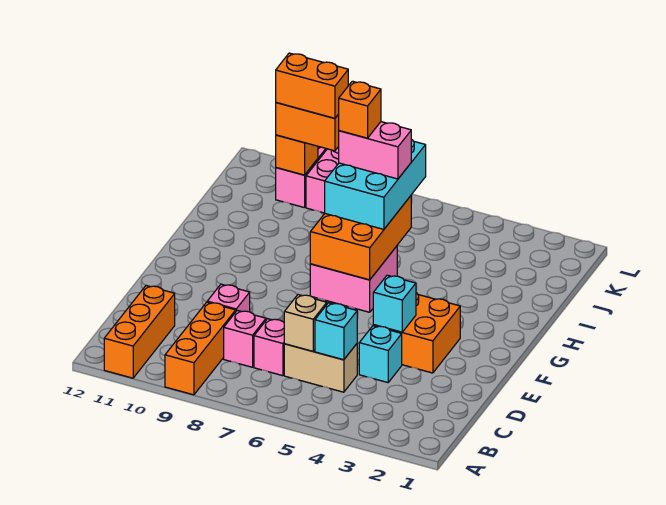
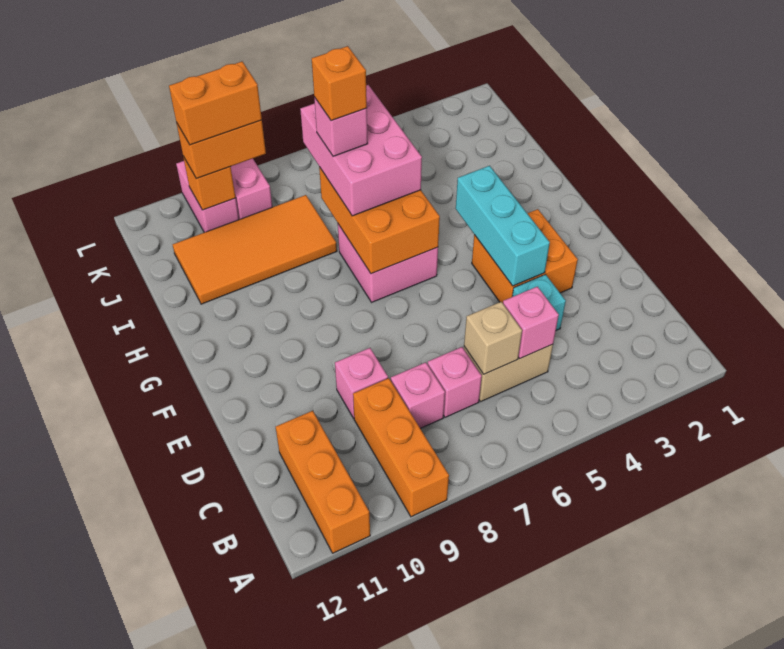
cyan brick C5 level 2 -> pink brick C5 level 2
cyan brick E4 level 2 -> cyan brick E4:G4 level 2
cyan brick H6:J7 level 3 -> pink brick H6:J7 level 3
pink brick I6:I7 level 4 -> pink brick I7 level 4
none -> orange tile I8:J11 level 1

